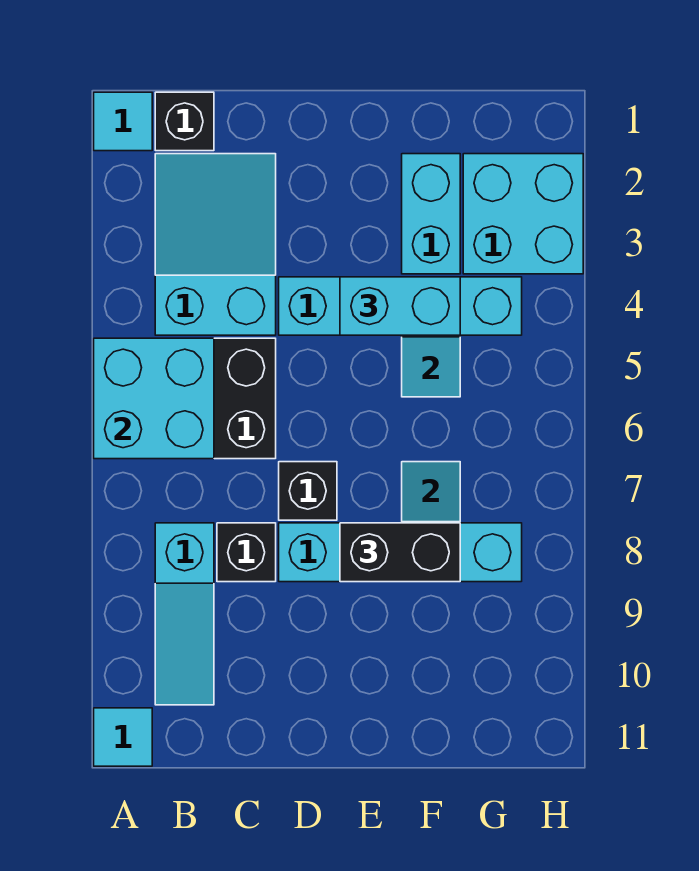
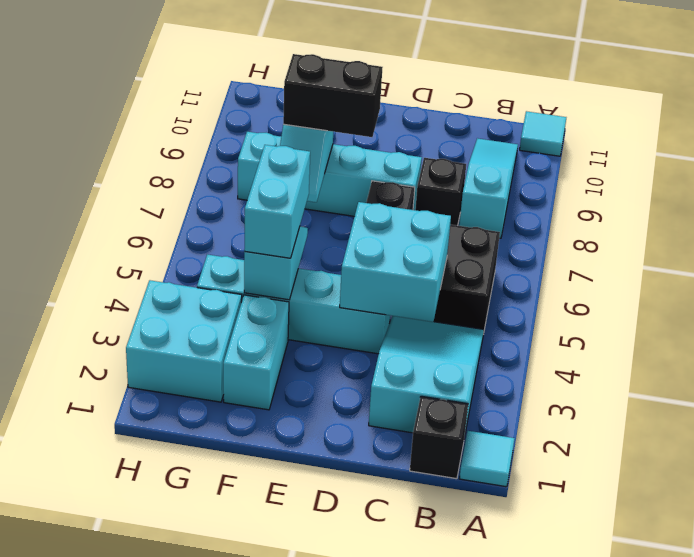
cyan brick A5:B6 level 2 -> cyan brick C4:D5 level 2
cyan slope B2:C4 level 1 top 4 -> cyan slope B2:C4 level 1 top 2
cyan brick E4:F4 level 3 -> cyan brick F4:F5 level 3

